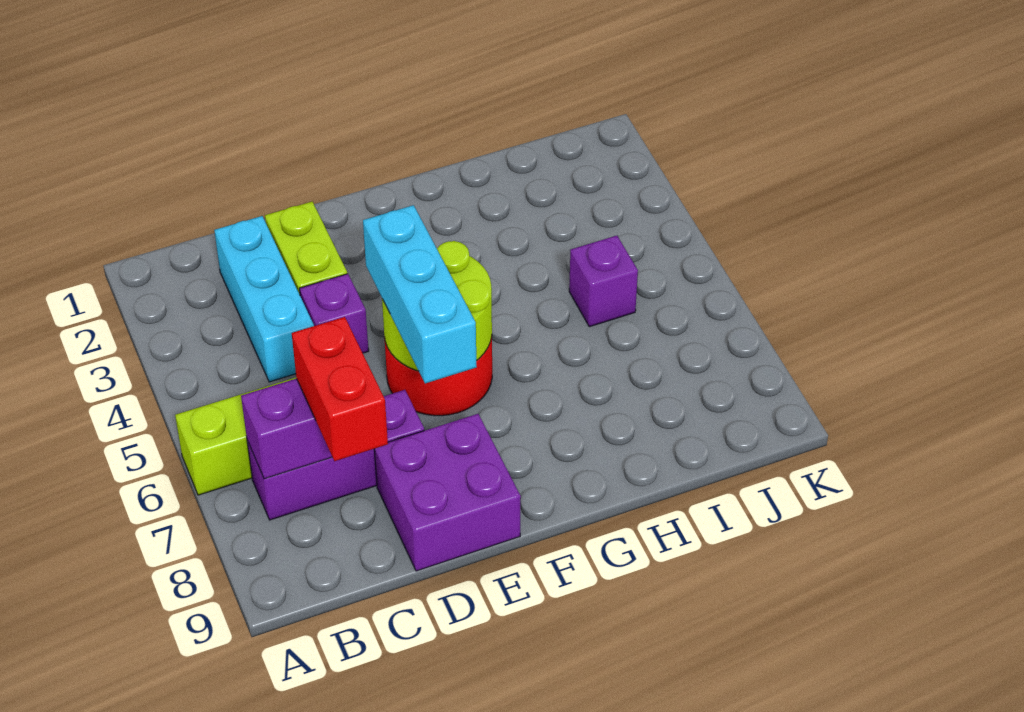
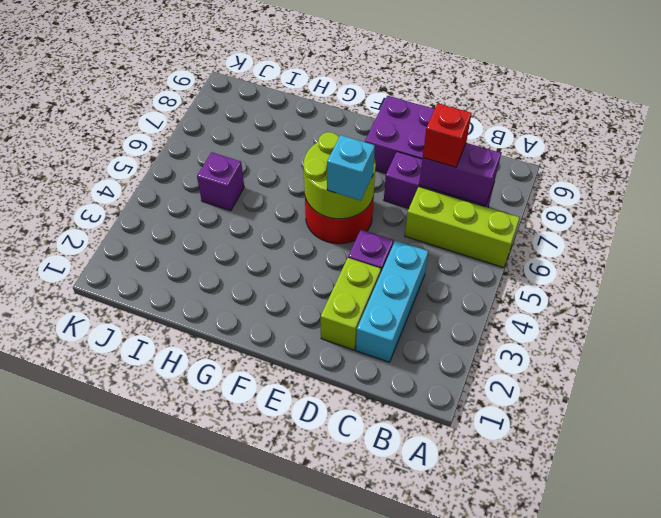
red brick C7:C8 level 3 -> red brick C7 level 3
cyan brick E5:E7 level 3 -> cyan brick E5 level 3

